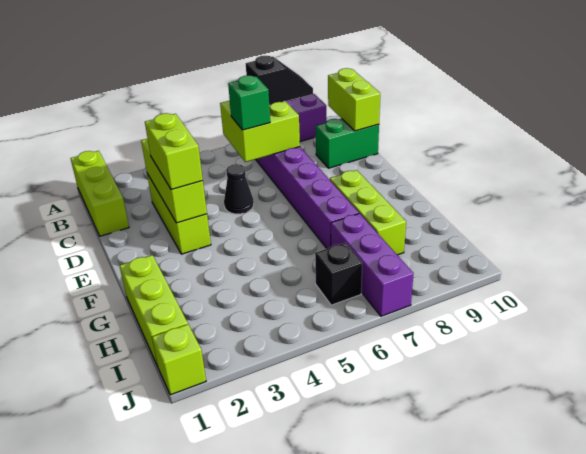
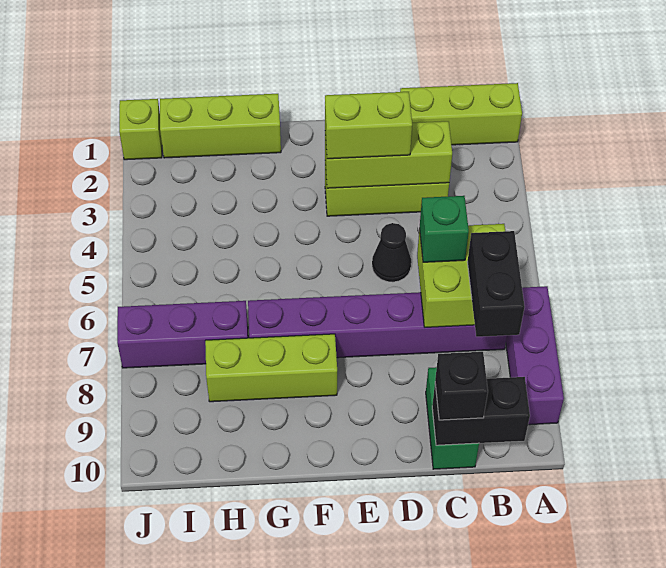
black slope B7:B8 level 3 top 7 -> black brick B7:B8 level 3
lime brick B10:C10 level 2 -> black brick B10:C10 level 2
black brick I6 level 1 -> black brick C10 level 3

